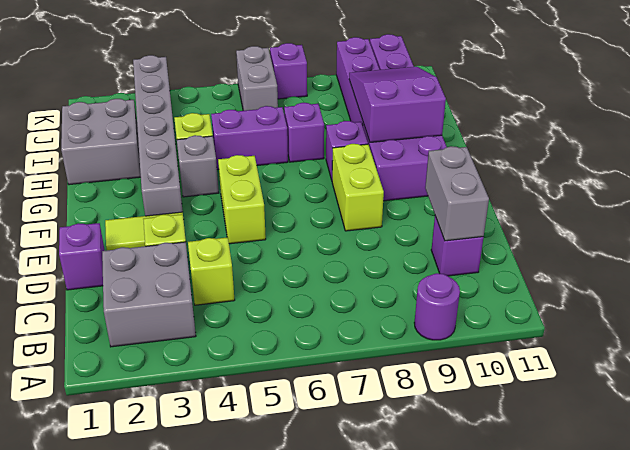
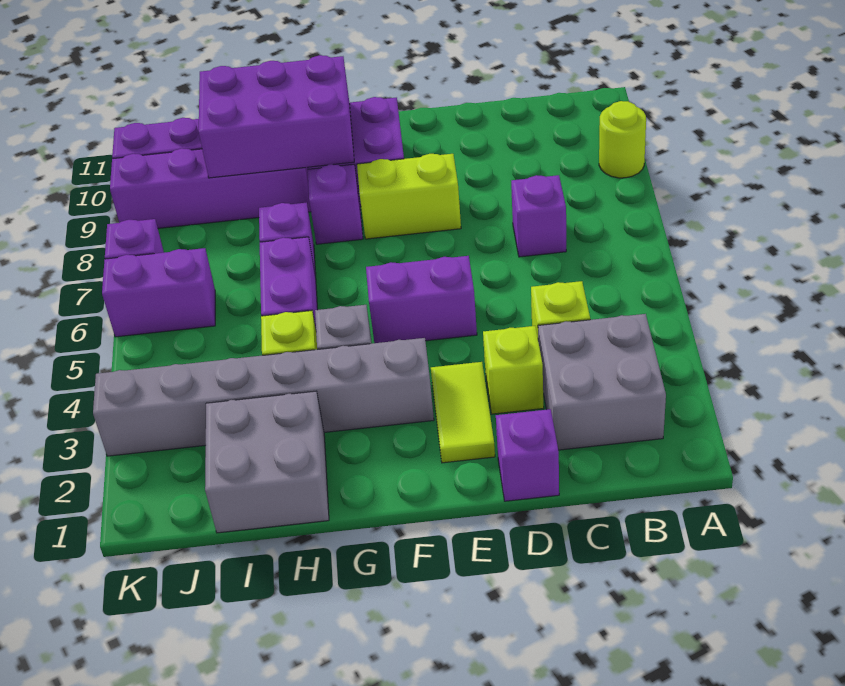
purple round brick A9 level 1 -> lime round brick A9 level 1
purple brick C10 level 1 -> purple brick C7 level 1
grey brick C10:D10 level 2 -> none
lime brick E5:F5 level 1 -> purple brick E5:F5 level 1
purple slope G9:I10 level 2 top G -> purple brick G9:I10 level 2
grey brick J6:K6 level 1 -> purple brick J6:K6 level 1

